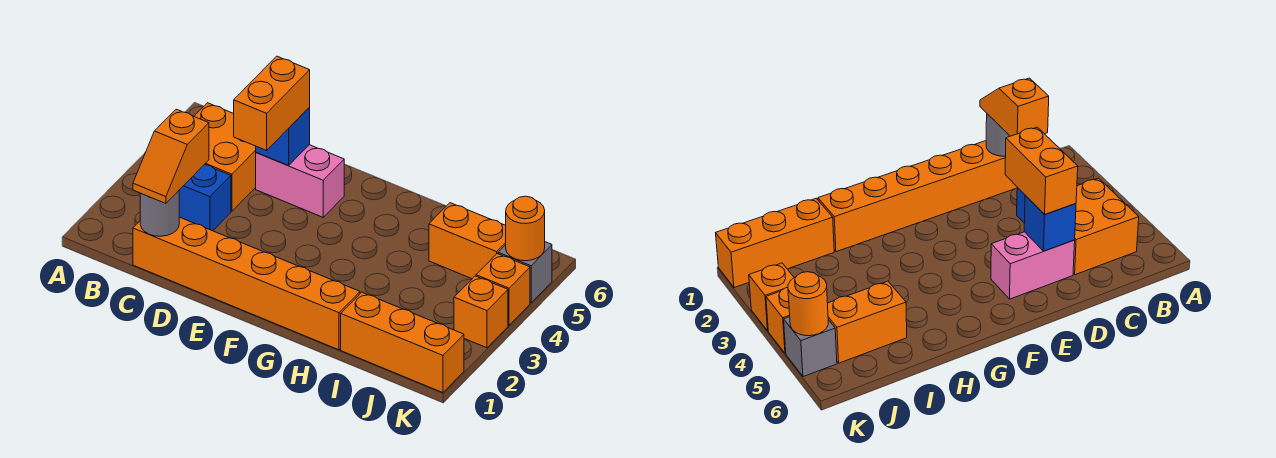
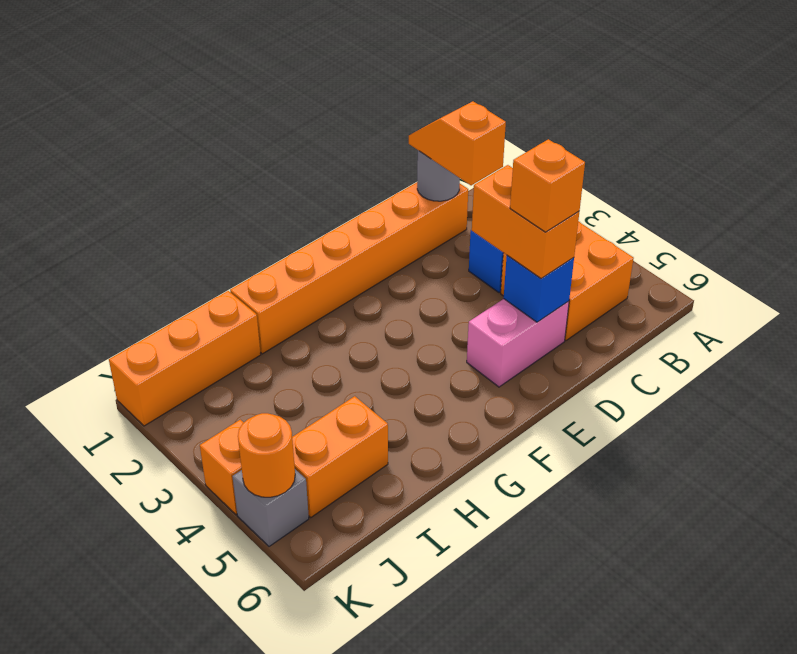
orange brick K3 level 1 -> orange brick D5 level 4

